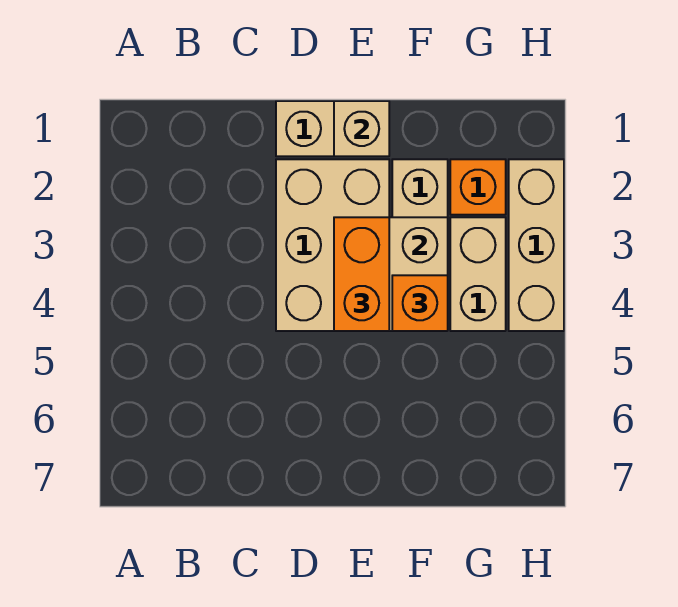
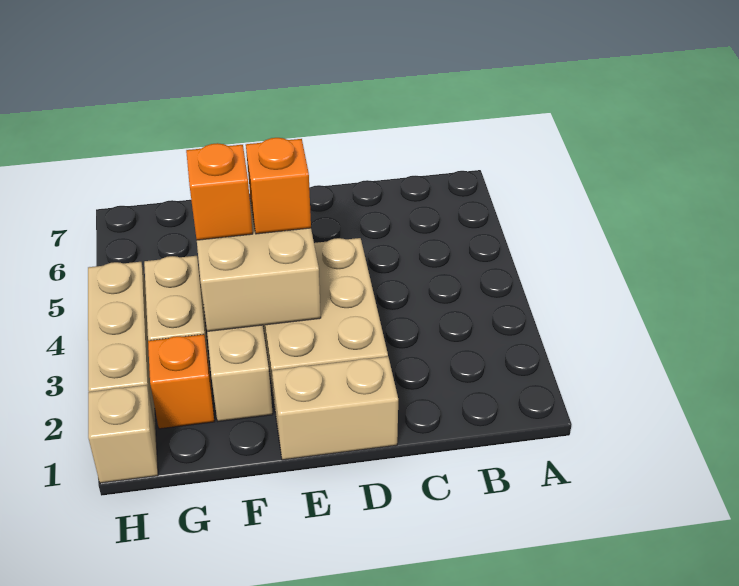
tan brick E1 level 2 -> tan brick H1 level 1
orange brick E3:E4 level 3 -> orange brick E4 level 3

